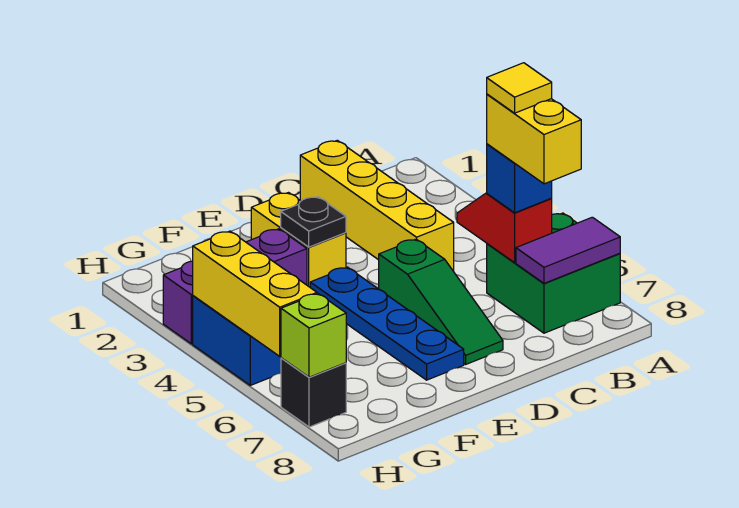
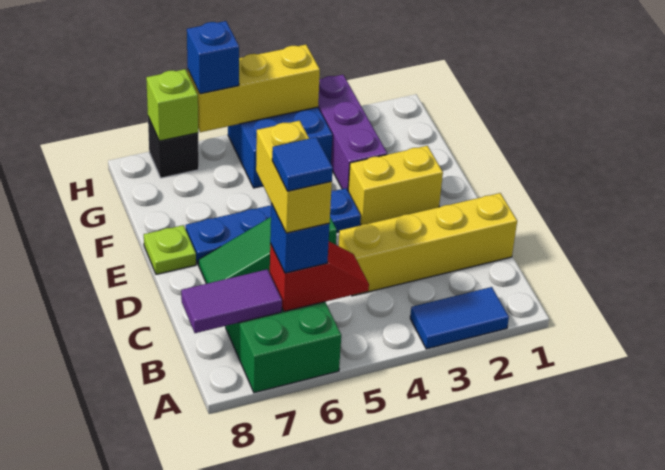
none -> blue tile A2:A3 level 1
purple tile A7:B7 level 2 -> purple tile B7:B8 level 2
yellow brick B6:B7 level 4 -> yellow brick B6:C6 level 4
yellow tile B6 level 5 -> blue tile B6 level 5
black plate E3 level 2 -> none
none -> lime plate E8 level 1
none -> blue brick H6 level 3

